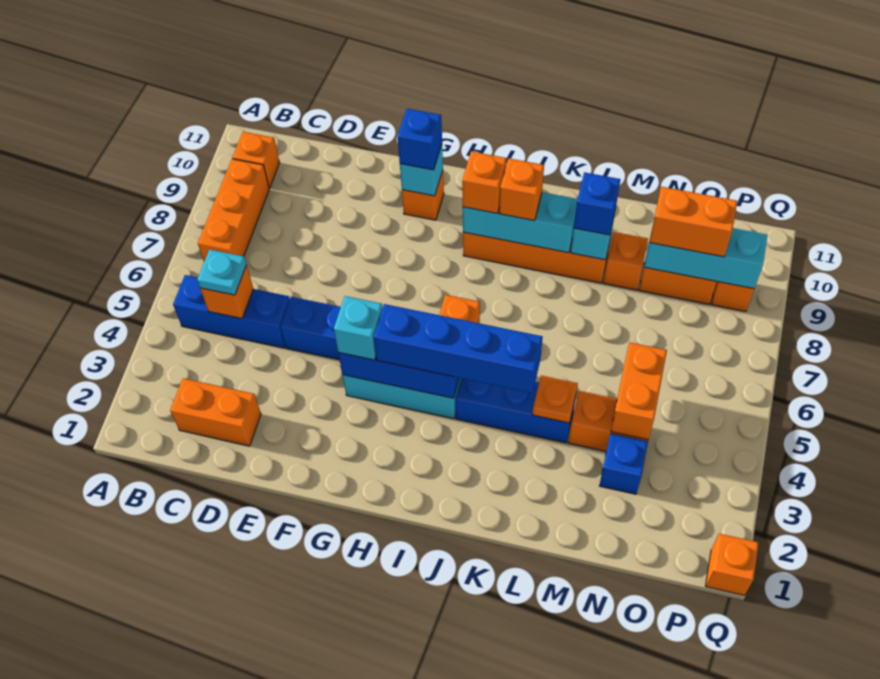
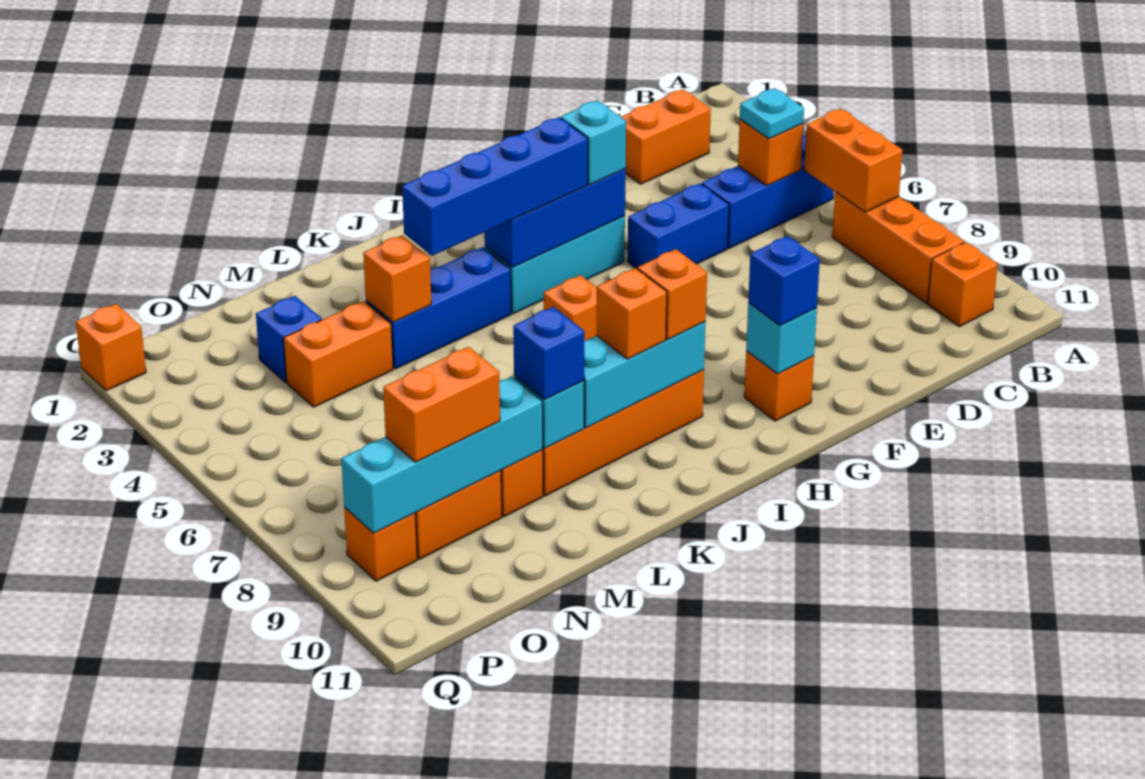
orange plate L4 level 2 -> orange brick L4 level 2
orange brick N4:N5 level 2 -> orange brick B6:B7 level 2
cyan brick N9:P9 level 2 -> cyan brick M9:P9 level 2

